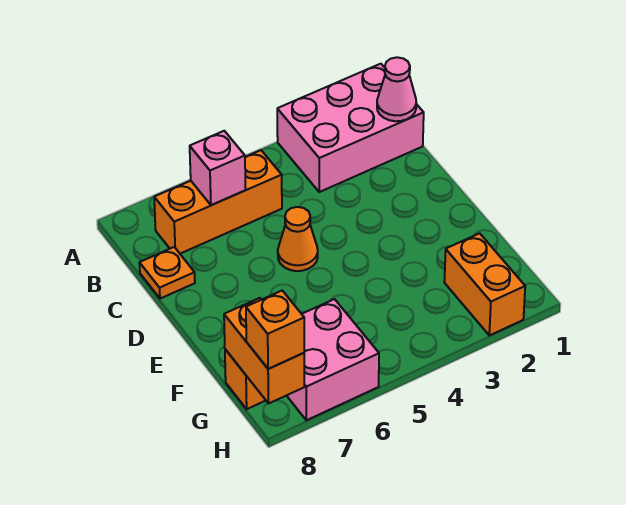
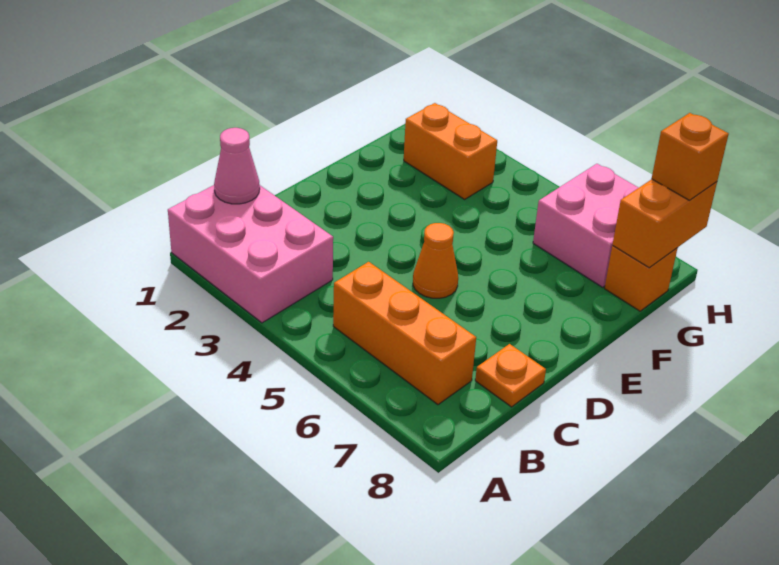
pink brick B6 level 2 -> none
orange brick G2:H2 level 1 -> orange brick G2:G3 level 1

